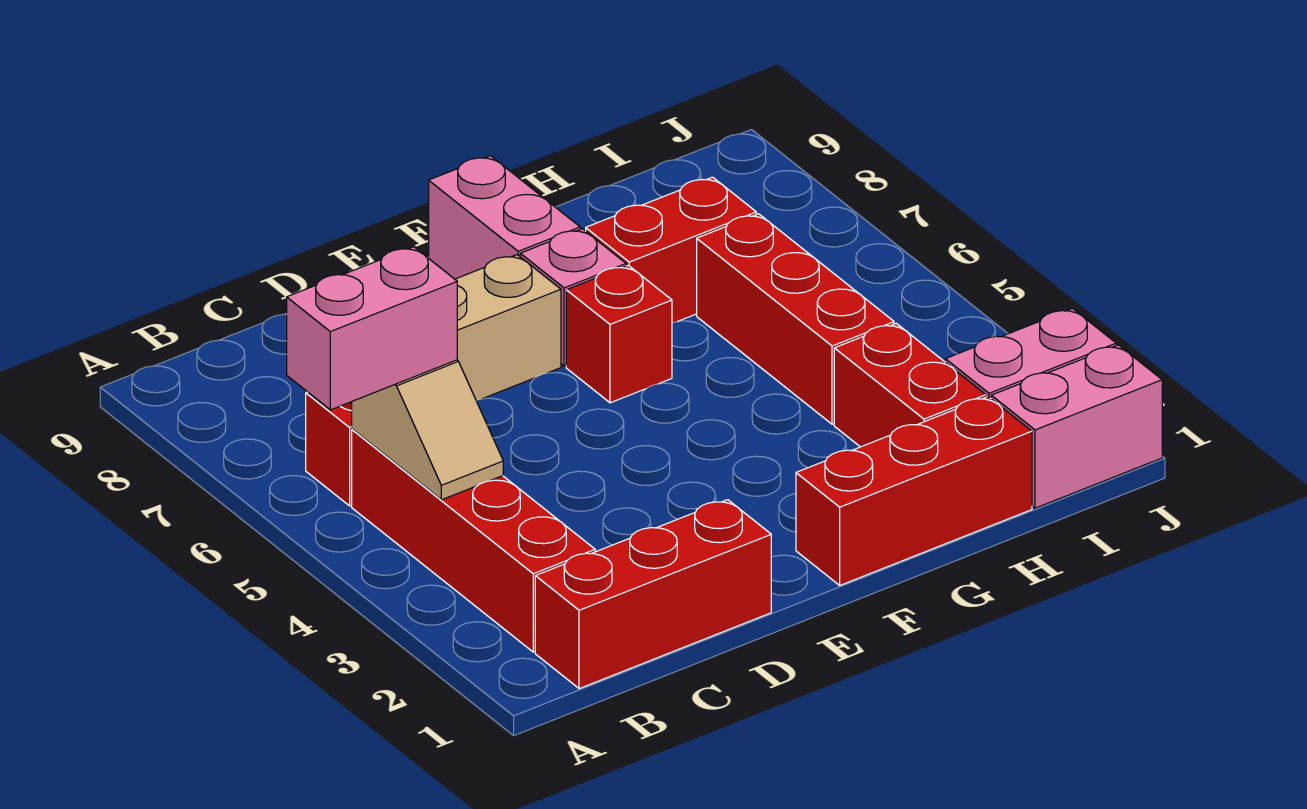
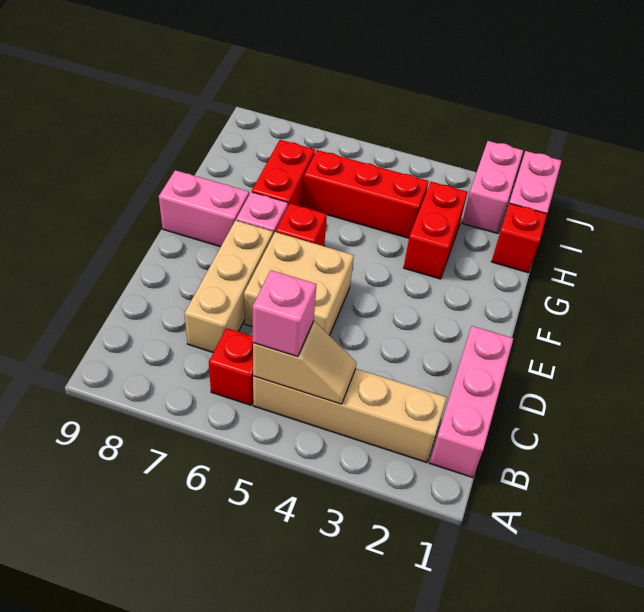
pink brick A5:B5 level 3 -> pink brick B5 level 3
red brick B1:D1 level 1 -> pink brick B1:D1 level 1
red brick B2:B5 level 1 -> tan brick B2:B5 level 1
none -> tan brick D5:E6 level 1
red brick F1:H1 level 1 -> red brick H1 level 1
red brick H2:H3 level 1 -> red brick G3:H3 level 1

